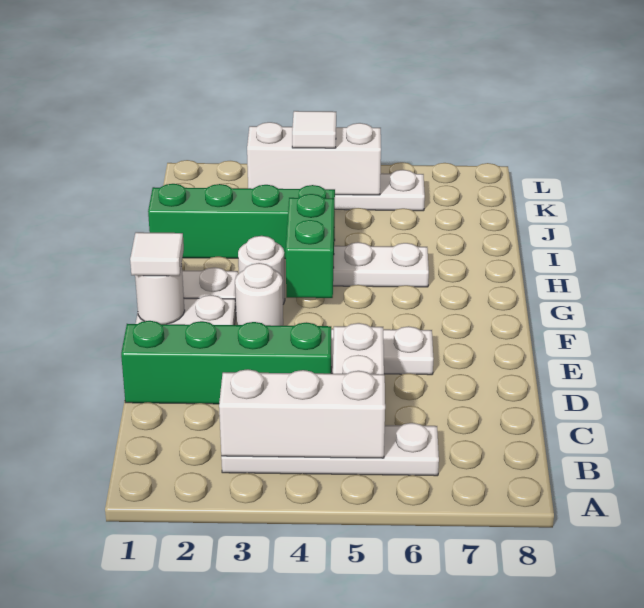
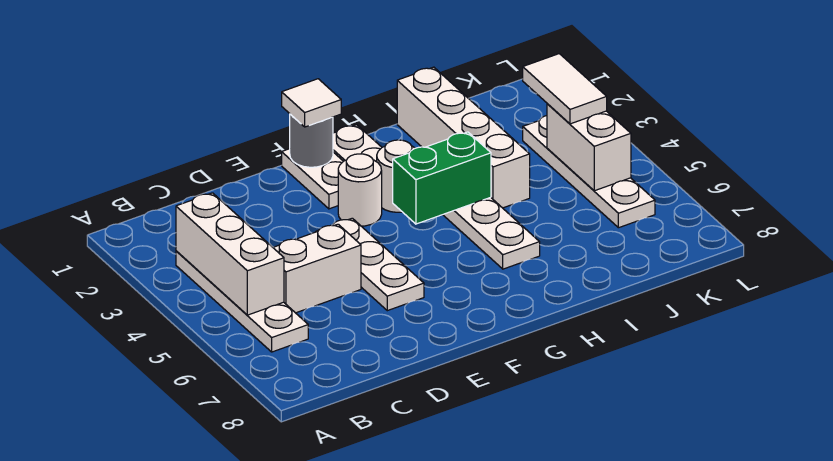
green brick D1:D4 level 1 -> none
white round brick F1 level 2 -> grey round brick F1 level 2
green brick I1:I4 level 1 -> white brick I1:I4 level 1
white brick K3:K5 level 2 -> white brick K4:K5 level 2
white tile K4 level 3 -> white tile K3:K4 level 3

